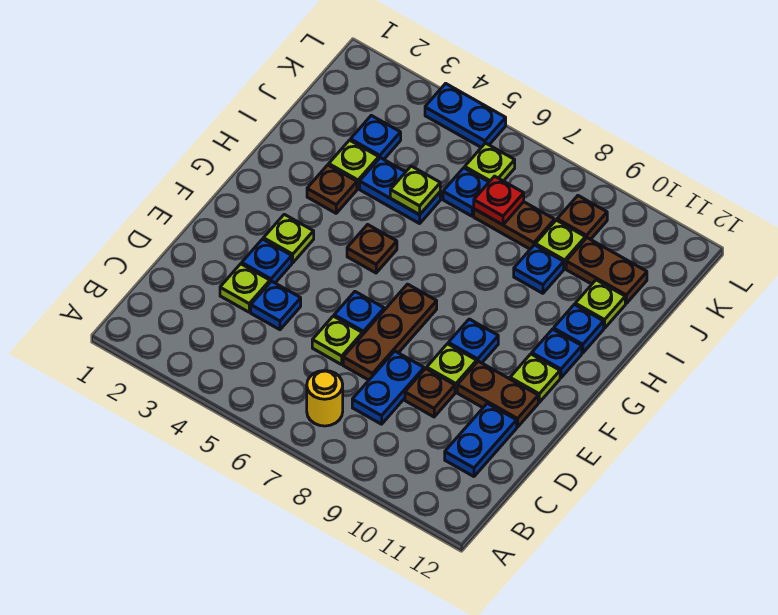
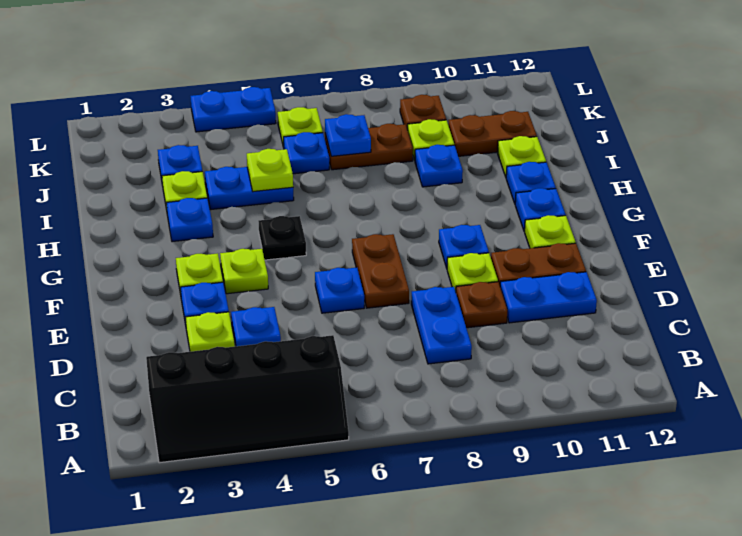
none -> black slope A2:B5 level 1 top B
yellow round brick B7 level 1 -> none
blue plate C11:D11 level 1 -> blue plate D10:D11 level 1
lime plate D6 level 1 -> lime plate F4 level 1
brown plate D7:F7 level 1 -> brown plate E7:F7 level 1
brown plate G5 level 1 -> black plate G5 level 1
brown plate H3 level 1 -> blue plate H3 level 1
red plate J7 level 2 -> blue plate J7 level 2

